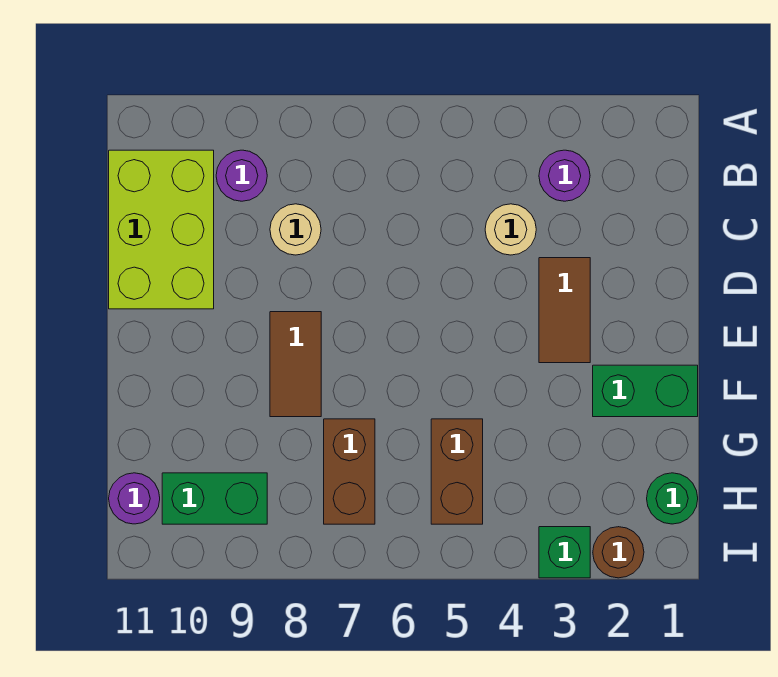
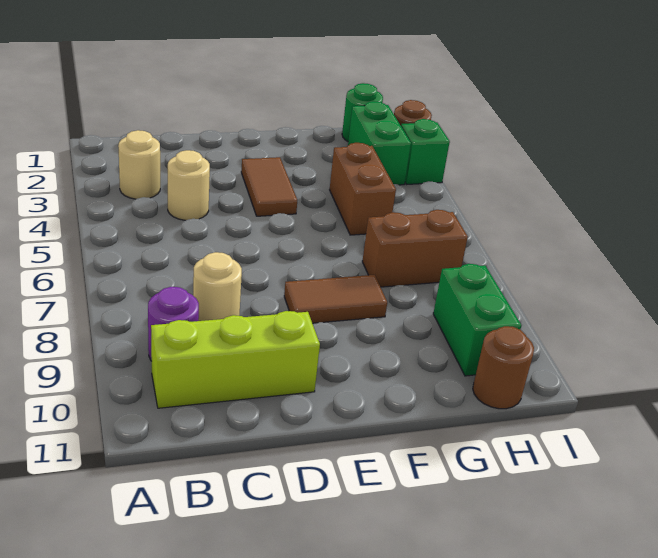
purple round brick B3 level 1 -> tan round brick B3 level 1
lime brick B10:D11 level 1 -> lime brick B10:D10 level 1
brown tile D3:E3 level 1 -> brown tile E3:E4 level 1
green brick F1:F2 level 1 -> green brick H2:H3 level 1
brown brick G5:H5 level 1 -> brown brick G4:G5 level 1
purple round brick H11 level 1 -> brown round brick H11 level 1

